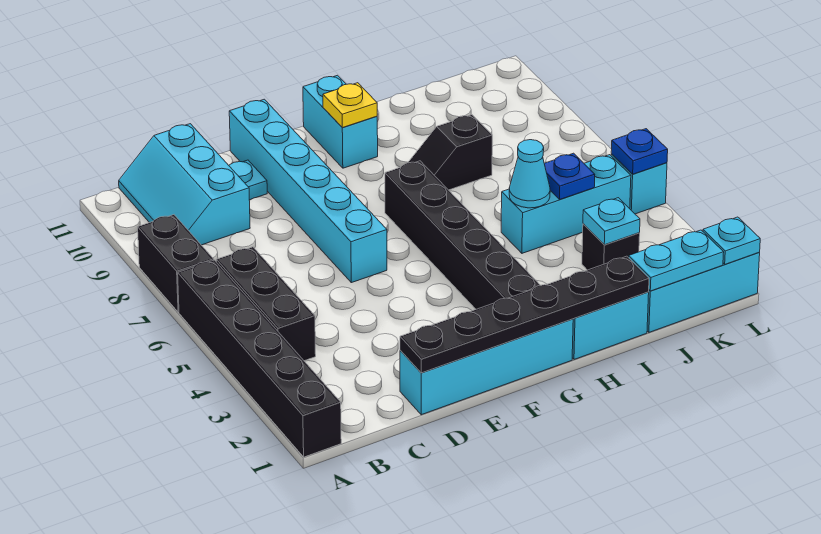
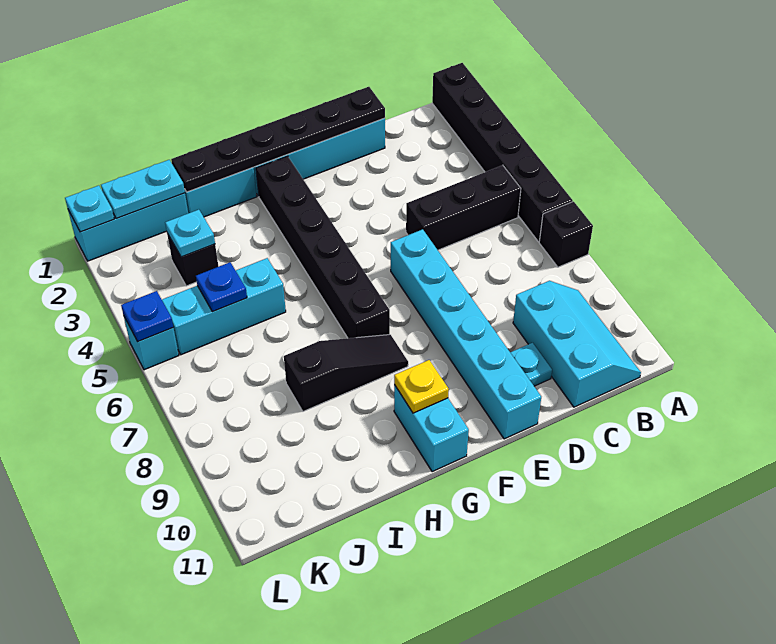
black brick A7:A8 level 1 -> black brick A7 level 1
black brick B4:B6 level 1 -> black brick B5:D5 level 1
black slope H8:I8 level 1 top I -> black slope G8:I8 level 1 top I
cyan cone I5 level 2 -> none

